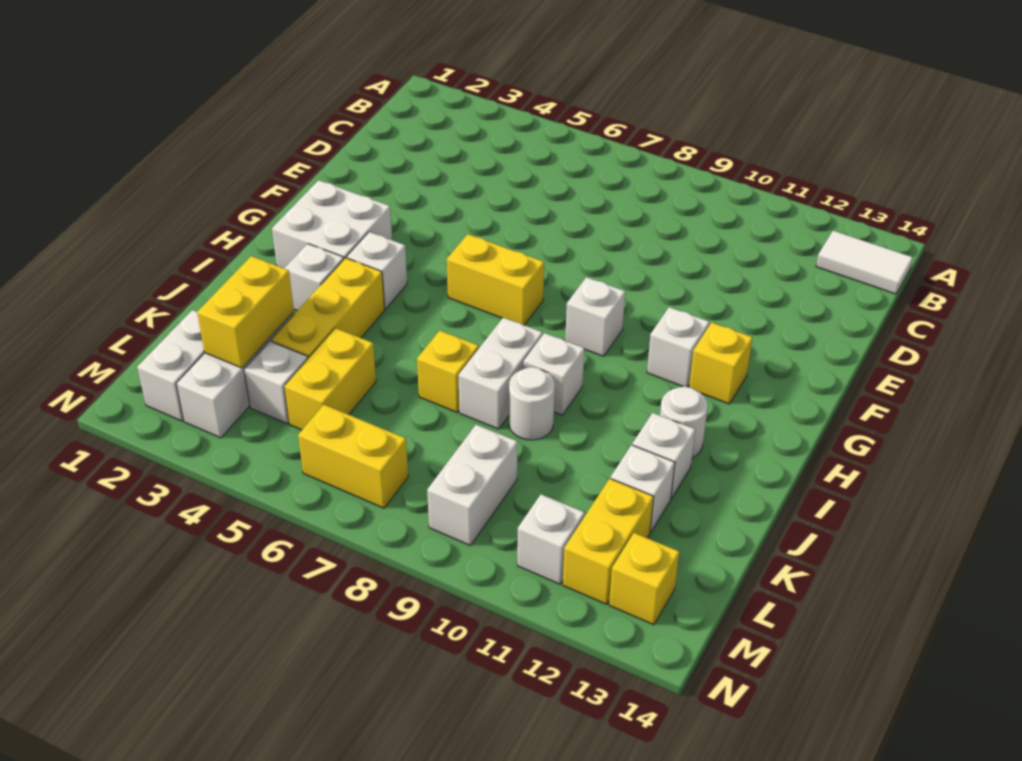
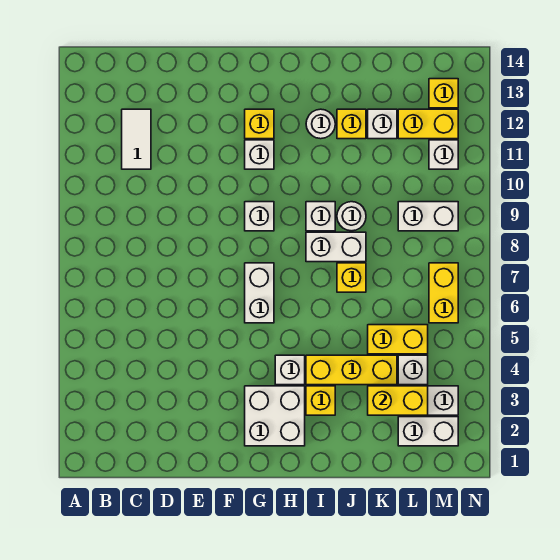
white tile B13:B14 level 1 -> white tile C11:C12 level 1
yellow brick G6:G7 level 1 -> white brick G6:G7 level 1
white brick I3 level 1 -> yellow brick I3 level 1
white brick J12 level 1 -> yellow brick J12 level 1

